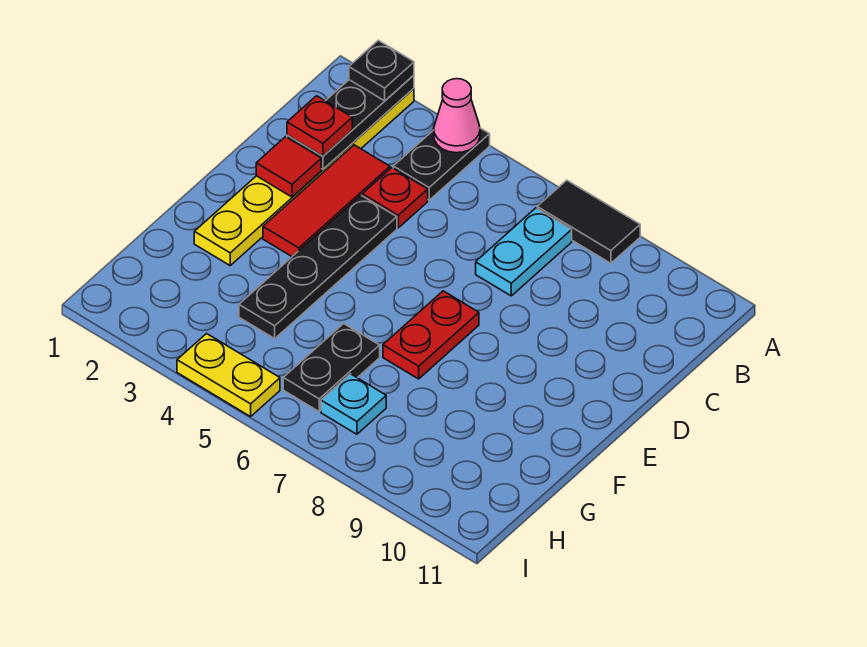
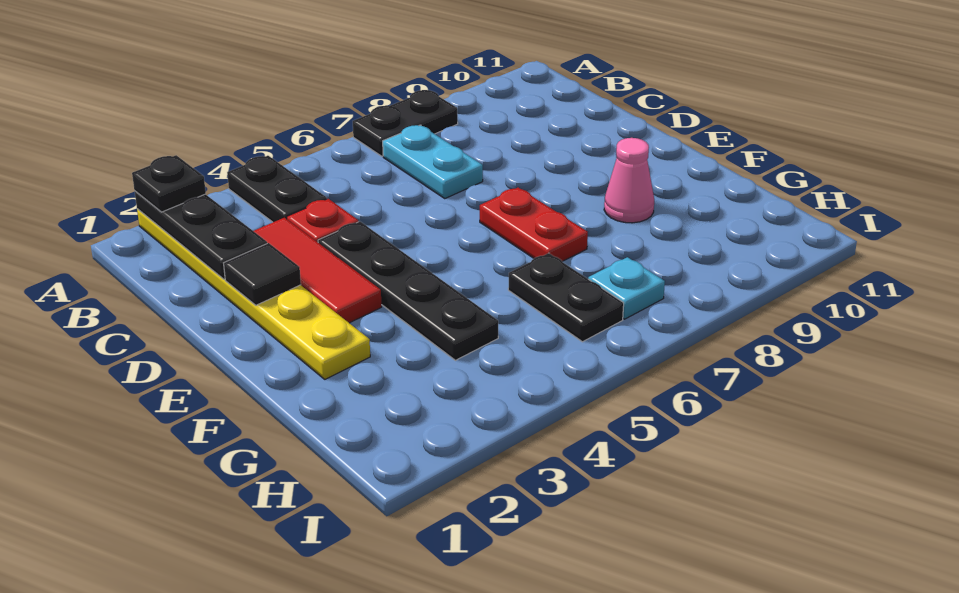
pink cone A4 level 2 -> pink cone F9 level 1
black tile A7:A8 level 1 -> black plate A7:A8 level 1
red plate C2 level 3 -> none
red tile D2 level 2 -> black tile D2 level 2
yellow plate I4:I5 level 1 -> none

